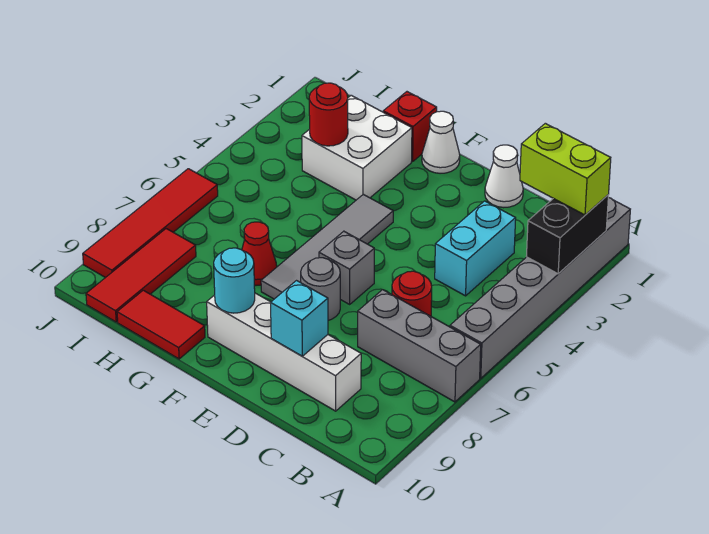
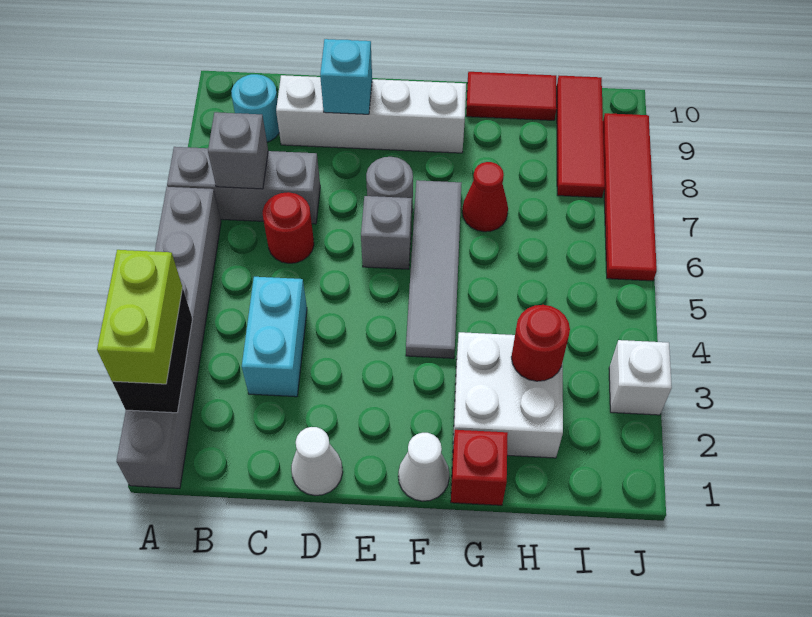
lime brick A2:B2 level 3 -> lime brick A2:A3 level 3
none -> grey brick B7 level 2
cyan round brick F9 level 2 -> cyan round brick B9 level 1
none -> white brick J3 level 1

